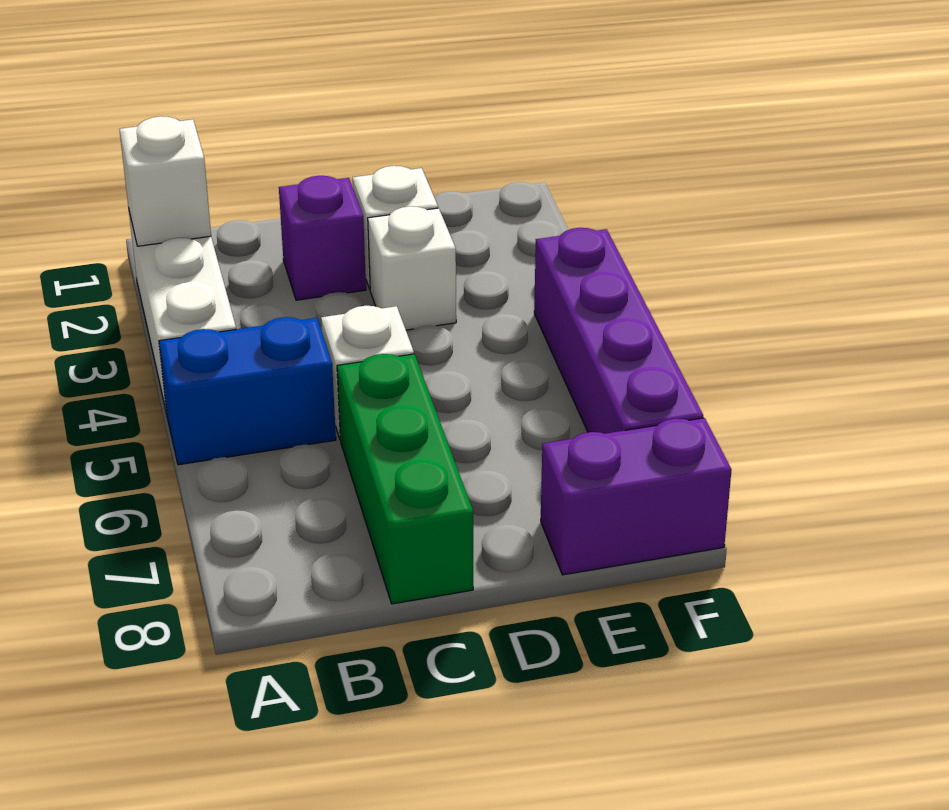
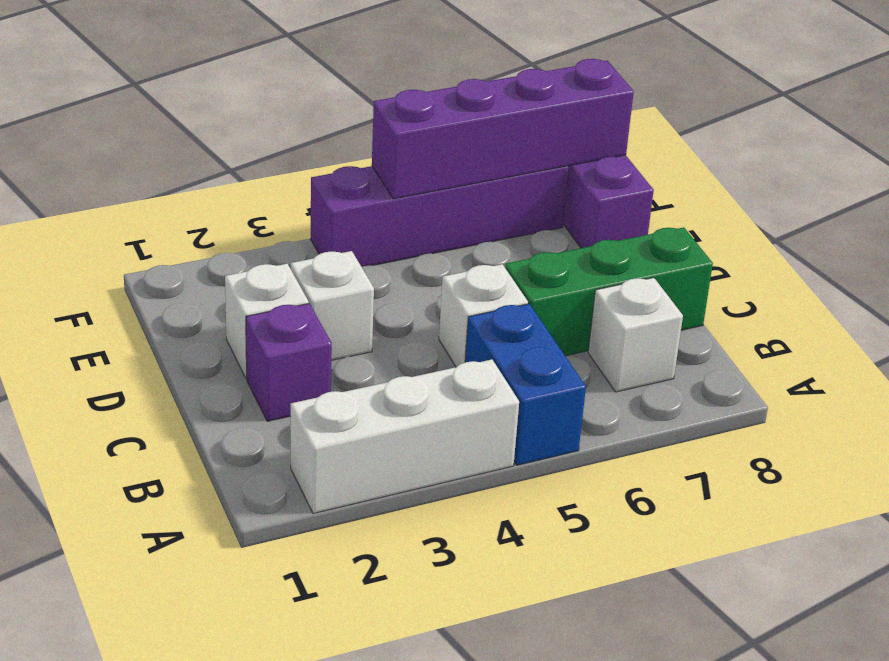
white brick A2 level 2 -> white brick B7 level 1
none -> purple brick F5:F8 level 2

